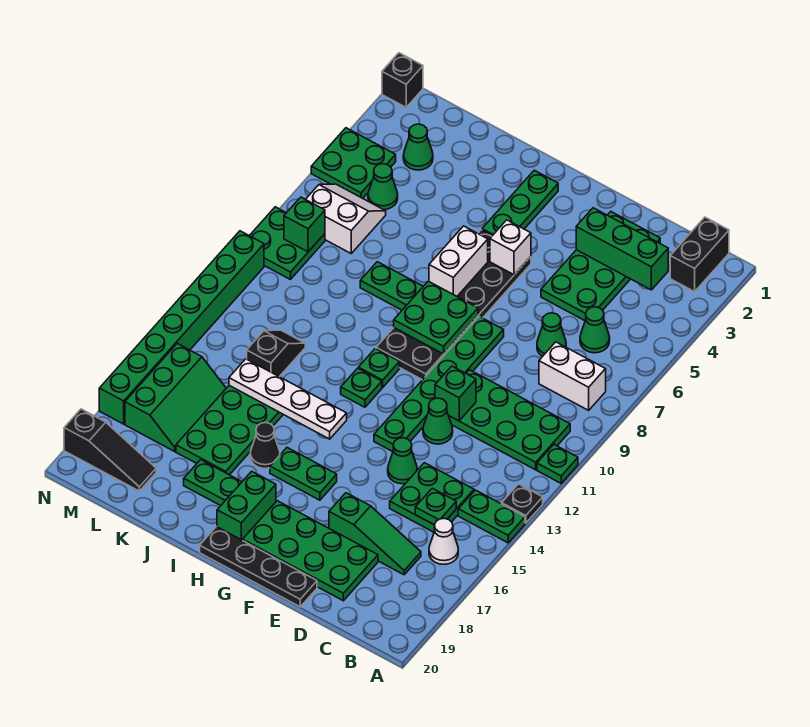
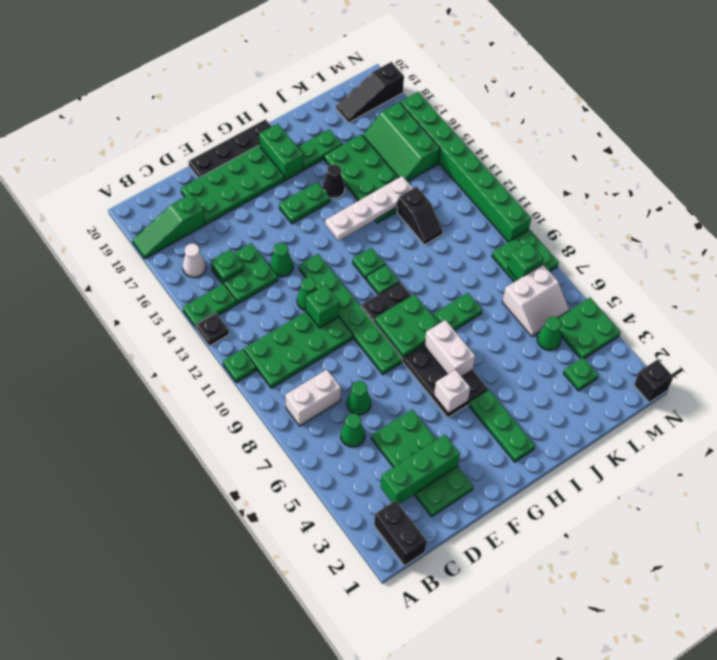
green slope C17:E17 level 1 top E -> green slope A18:C18 level 1 top C
green cone L3 level 1 -> green plate L3 level 1

